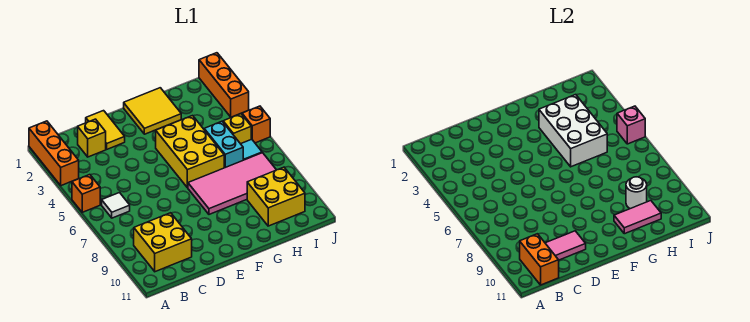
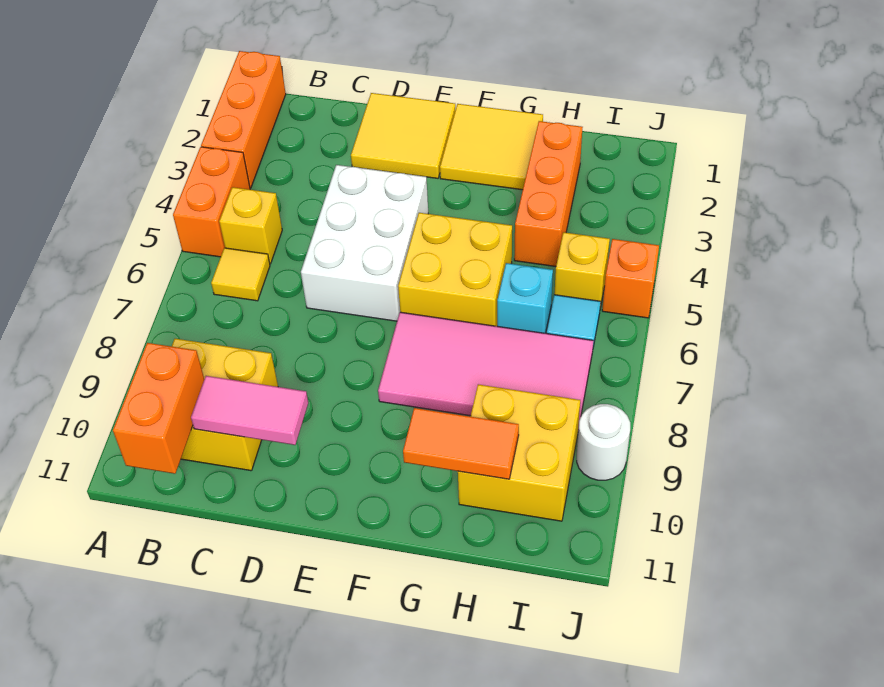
orange brick A5 level 1 -> orange brick A4:A5 level 1
white tile B6 level 1 -> yellow tile B6 level 1
yellow brick C2 level 1 -> yellow brick B5 level 1
yellow tile D1:D2 level 1 -> yellow tile D1:E2 level 1
yellow brick F4:G6 level 1 -> yellow brick F5:G6 level 1
white brick G3:H5 level 2 -> white brick D4:E6 level 1
pink tile G10:H10 level 2 -> orange tile G10:H10 level 2
cyan brick H5:H6 level 1 -> cyan brick H6 level 1
white round brick H9 level 2 -> white round brick J9 level 1
orange brick J1:J3 level 1 -> orange brick H2:H4 level 1
pink brick J5 level 2 -> none

